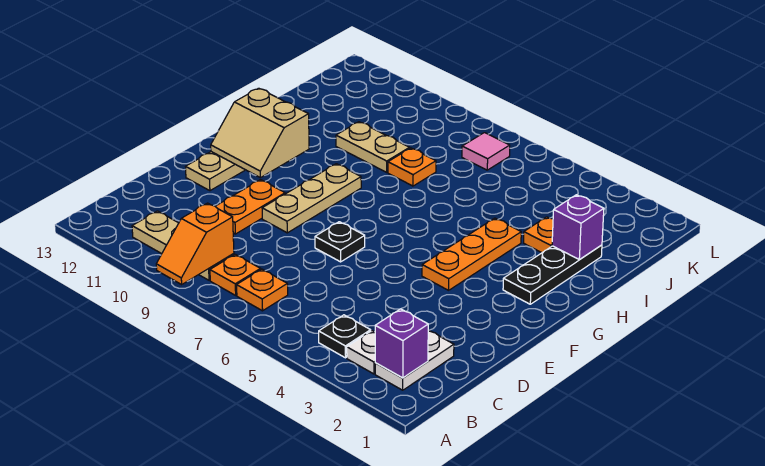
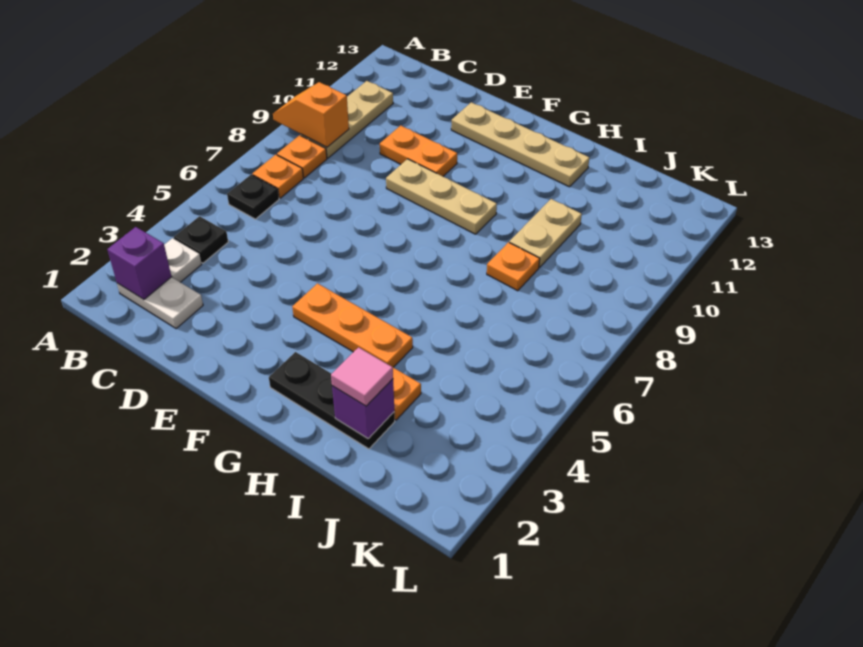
black plate E7 level 1 -> black plate B6 level 1
tan slope F11:G12 level 2 top G -> none
pink tile K7 level 1 -> pink tile I2 level 3

